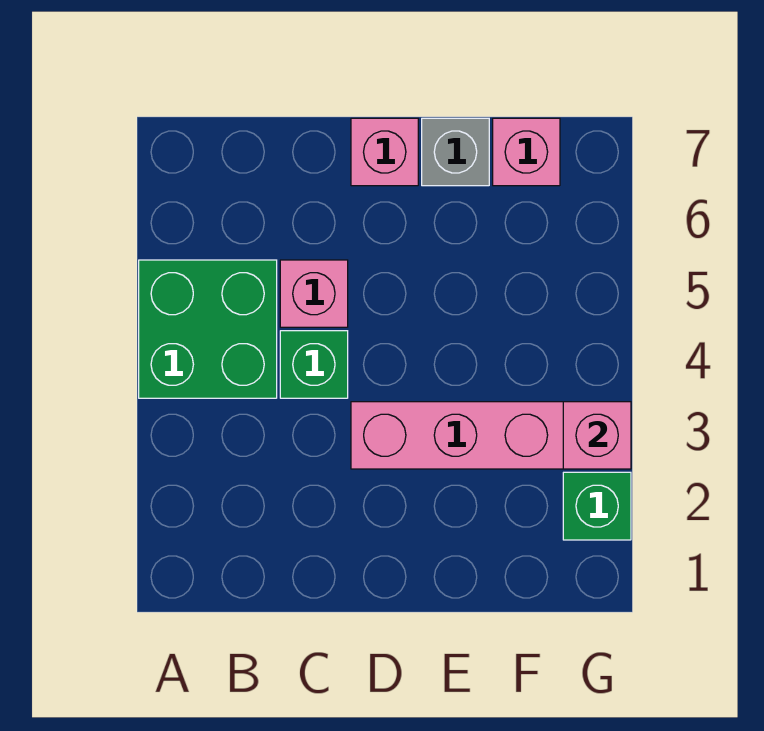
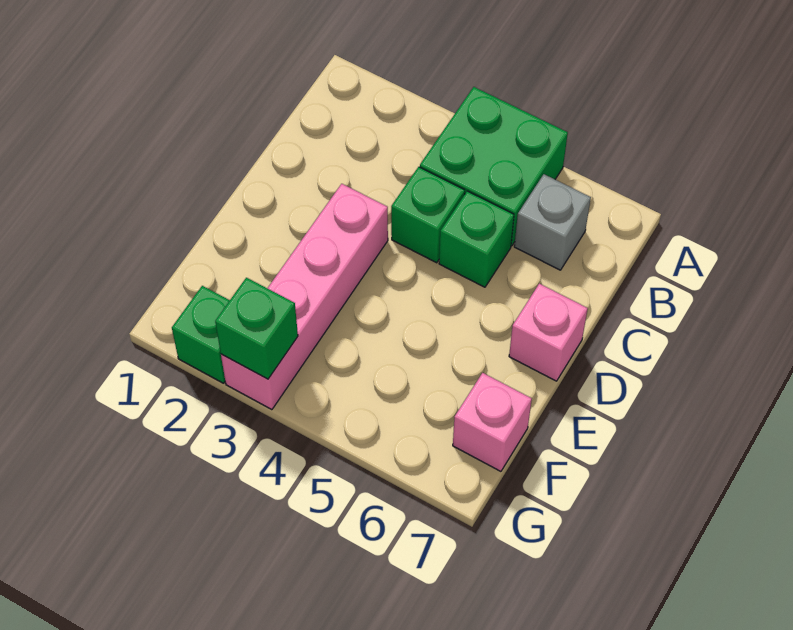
pink brick C5 level 1 -> green brick C5 level 1
grey brick E7 level 1 -> grey brick B6 level 1
pink brick G3 level 2 -> green brick G3 level 2

